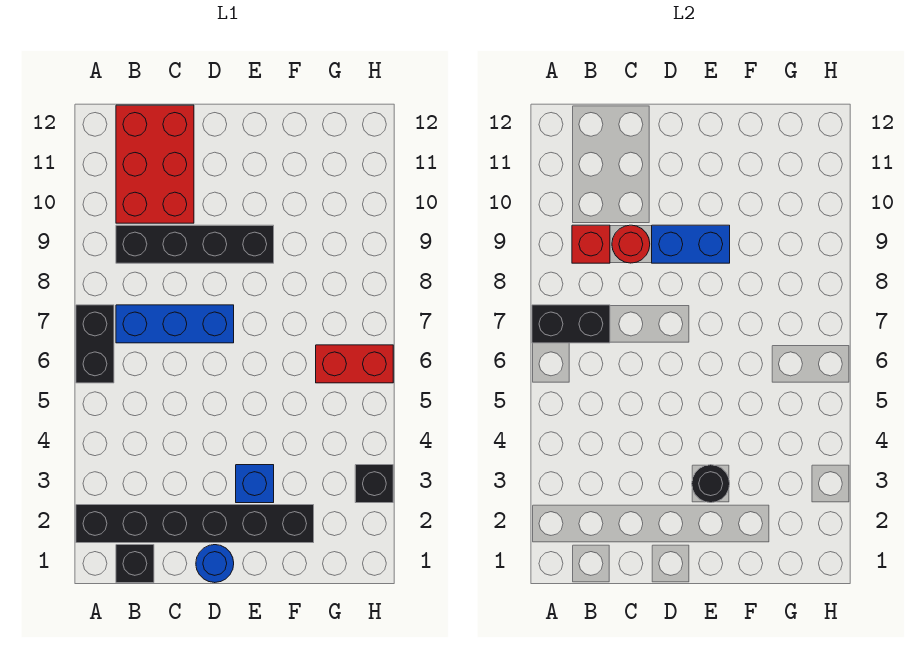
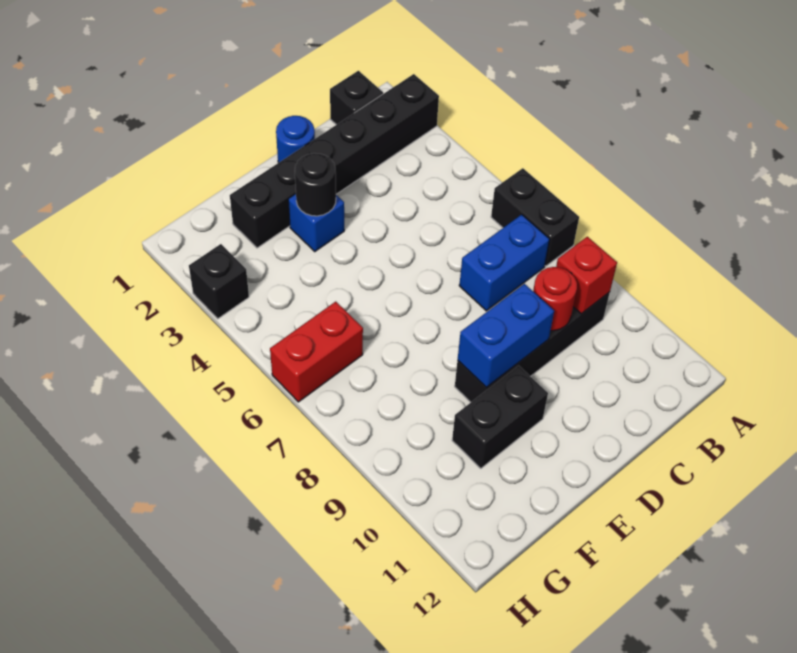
black brick A7:B7 level 2 -> black brick E10:F10 level 1
blue brick B7:D7 level 1 -> blue brick B7:C7 level 1
red brick B10:C12 level 1 -> none

